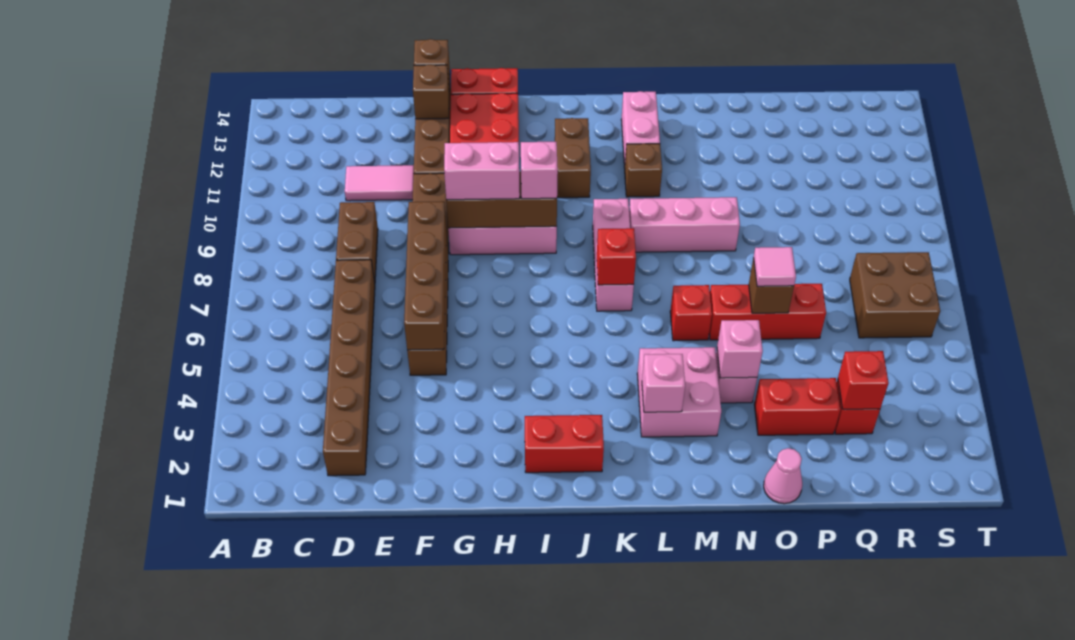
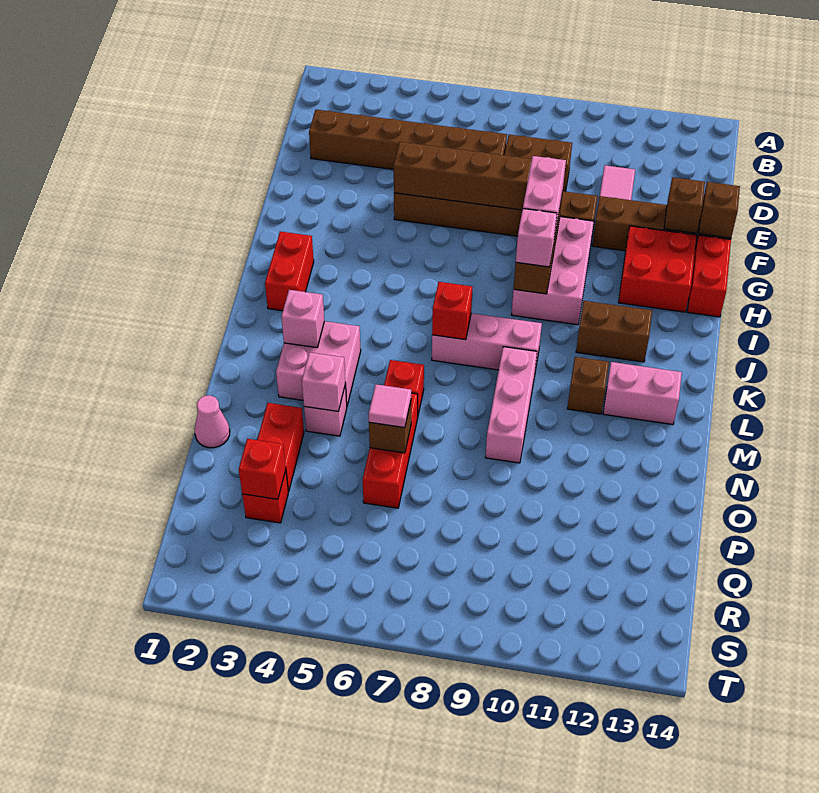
brown brick R6:S7 level 1 -> none

